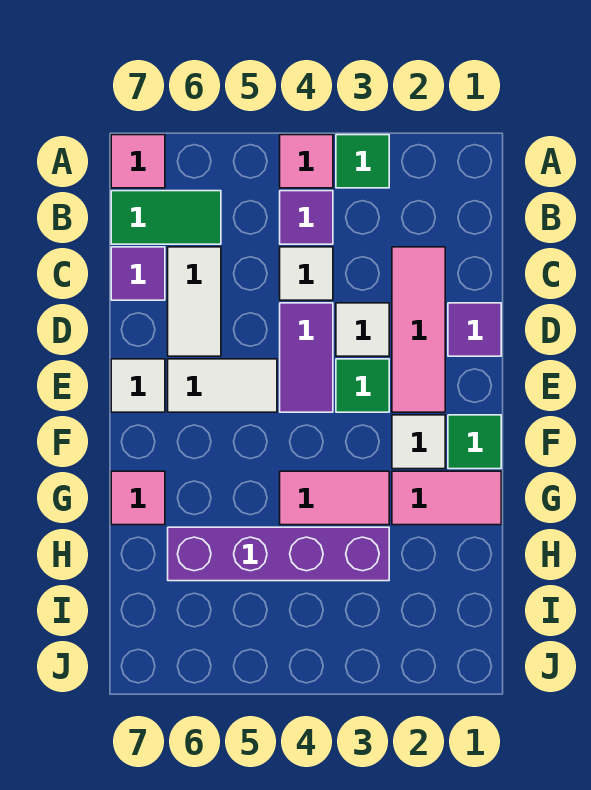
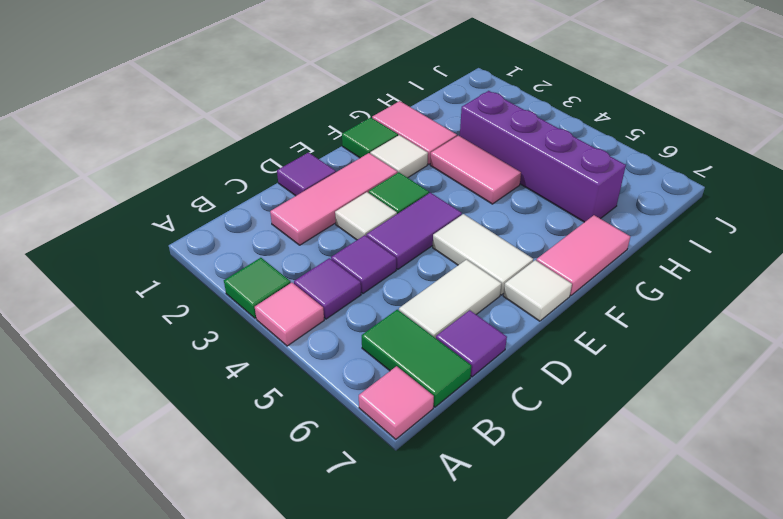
white tile C4 level 1 -> purple tile C4 level 1
pink tile G7 level 1 -> pink tile F7:G7 level 1

